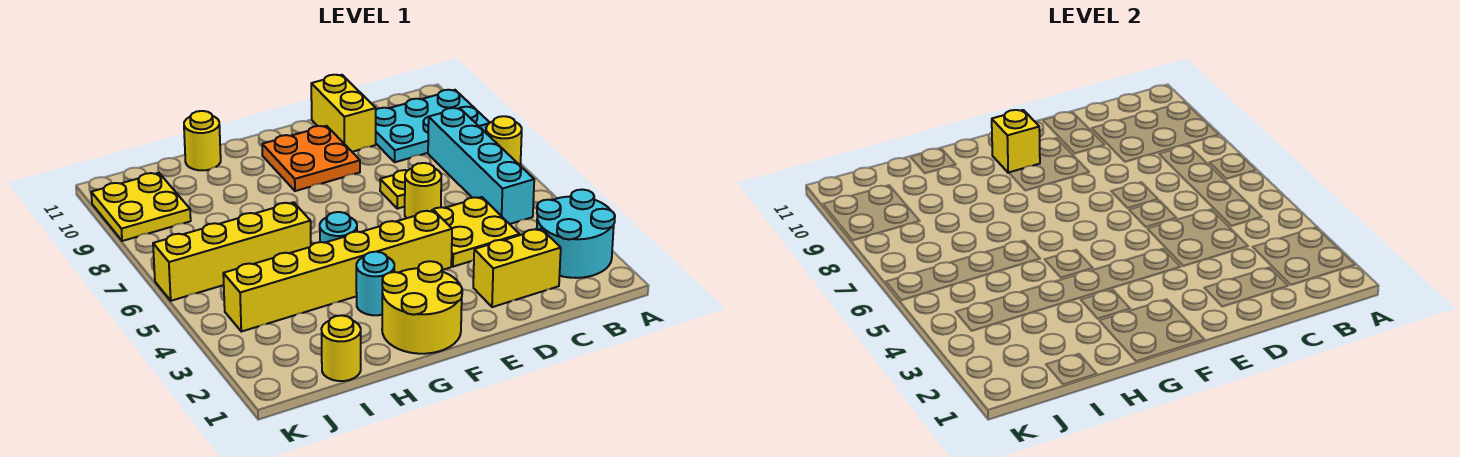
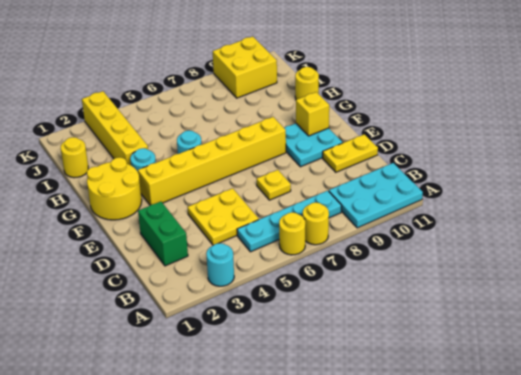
cyan round brick A2:B3 level 1 -> cyan round brick A3 level 1
cyan plate A9:C10 level 1 -> cyan plate A9:B11 level 1
cyan brick B5:B8 level 1 -> cyan plate B5:B8 level 1
yellow brick C2:D2 level 1 -> green brick C2:D2 level 1
yellow round brick D6 level 1 -> yellow round brick A6 level 1
yellow brick D10:D11 level 1 -> yellow plate D10:D11 level 1
yellow brick E4:J4 level 1 -> yellow brick F3:F8 level 1
orange plate E9:F10 level 1 -> cyan plate E9:F10 level 1
yellow brick H6:K6 level 1 -> yellow brick H3:K3 level 1
yellow plate J9:K10 level 1 -> yellow brick J9:K10 level 1

